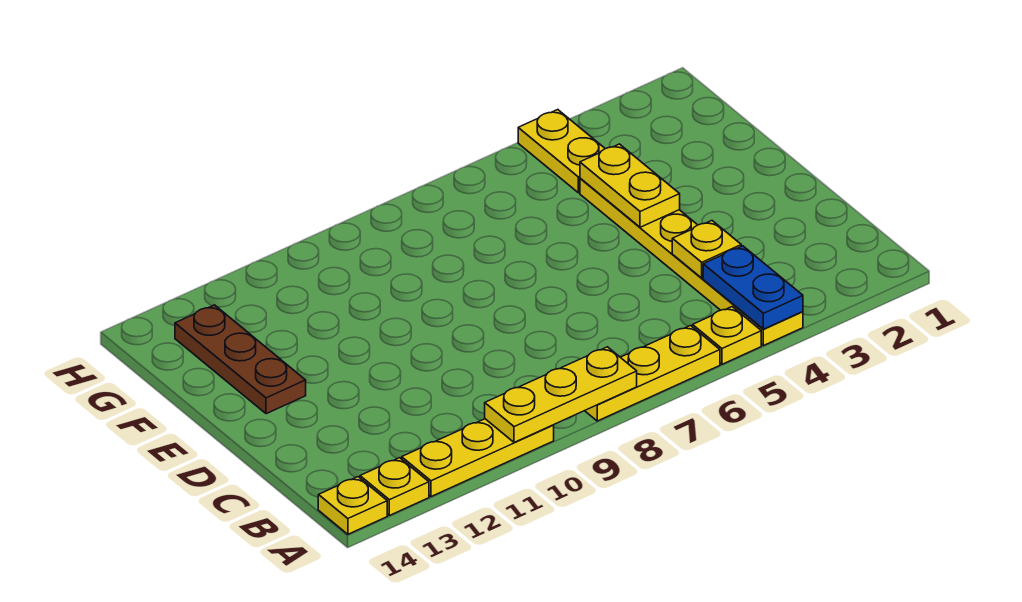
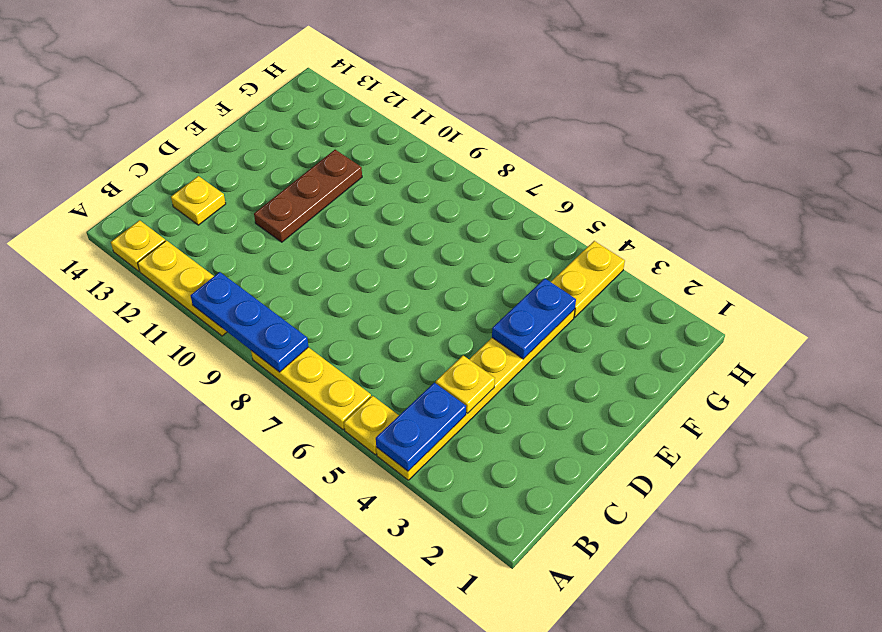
yellow plate A8:A10 level 2 -> blue plate A8:A10 level 2
yellow plate A14 level 1 -> yellow plate C13 level 1
yellow plate E4:F4 level 2 -> blue plate E4:F4 level 2
brown plate E13:G13 level 1 -> brown plate D11:F11 level 1

